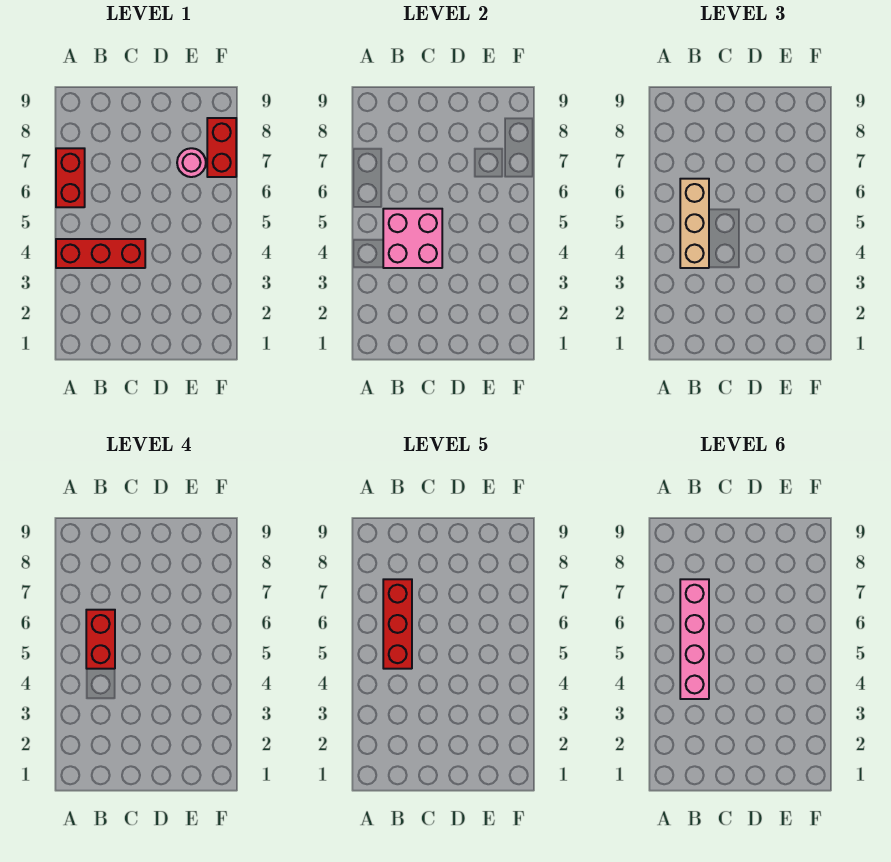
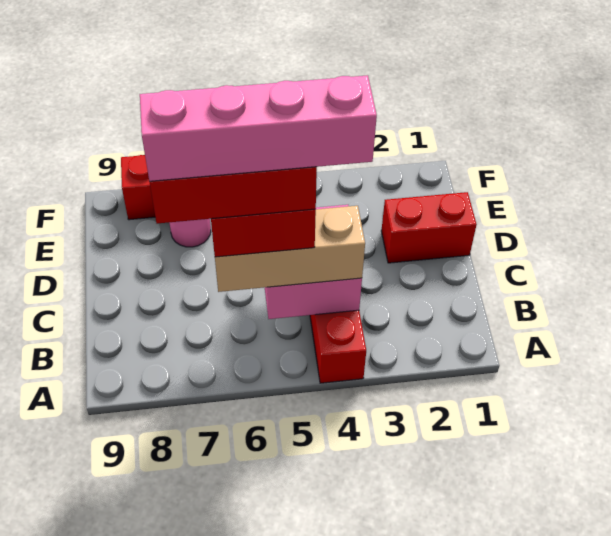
red brick A6:A7 level 1 -> red brick D1:D2 level 1

